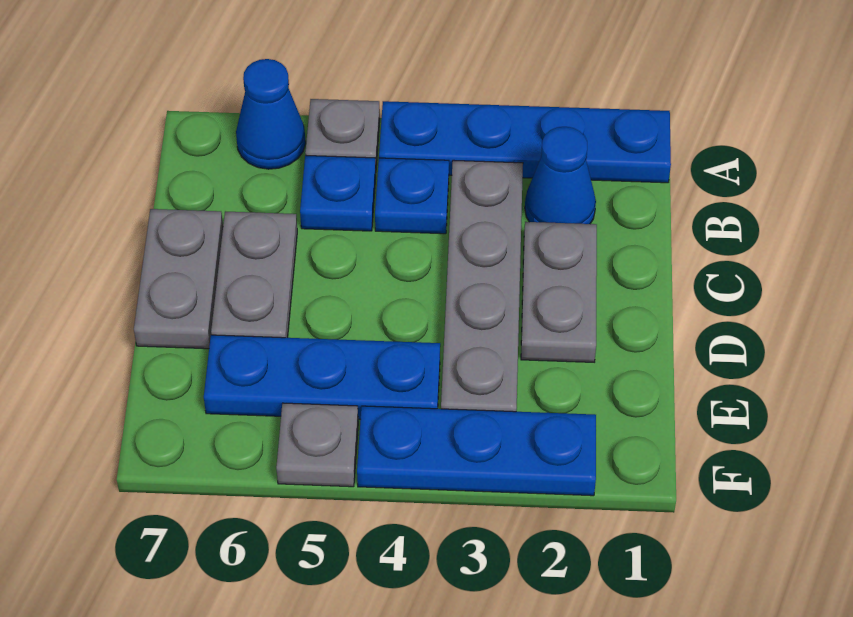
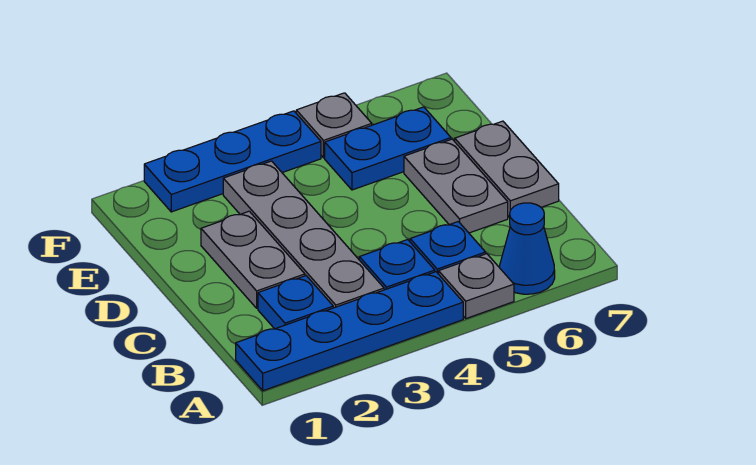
blue cone B2 level 1 -> blue plate B2 level 1
blue plate E4:E6 level 1 -> blue plate E5:E6 level 1

